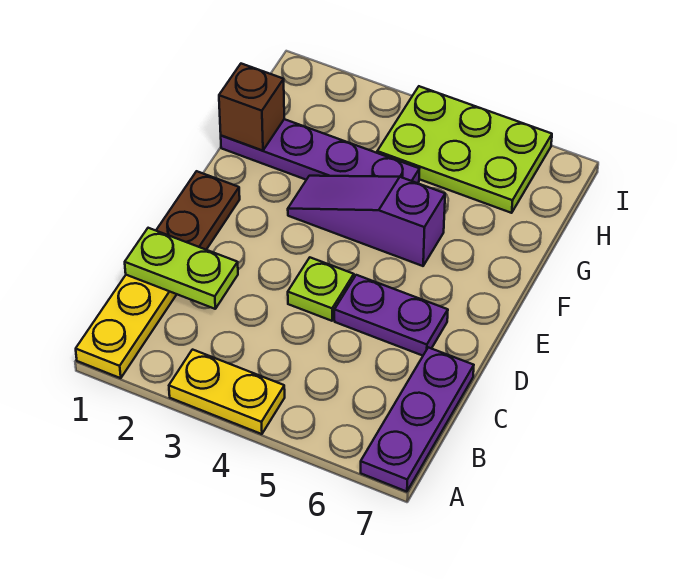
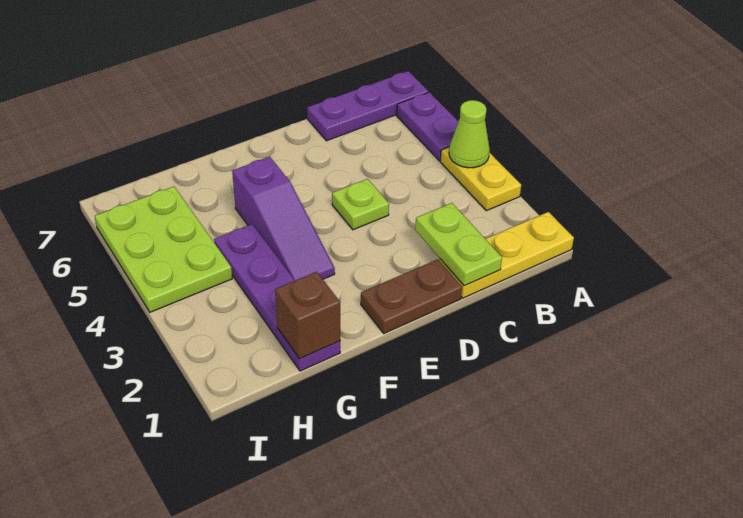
none -> lime cone A4 level 2
purple plate D5:D6 level 1 -> purple plate A5:A6 level 1

